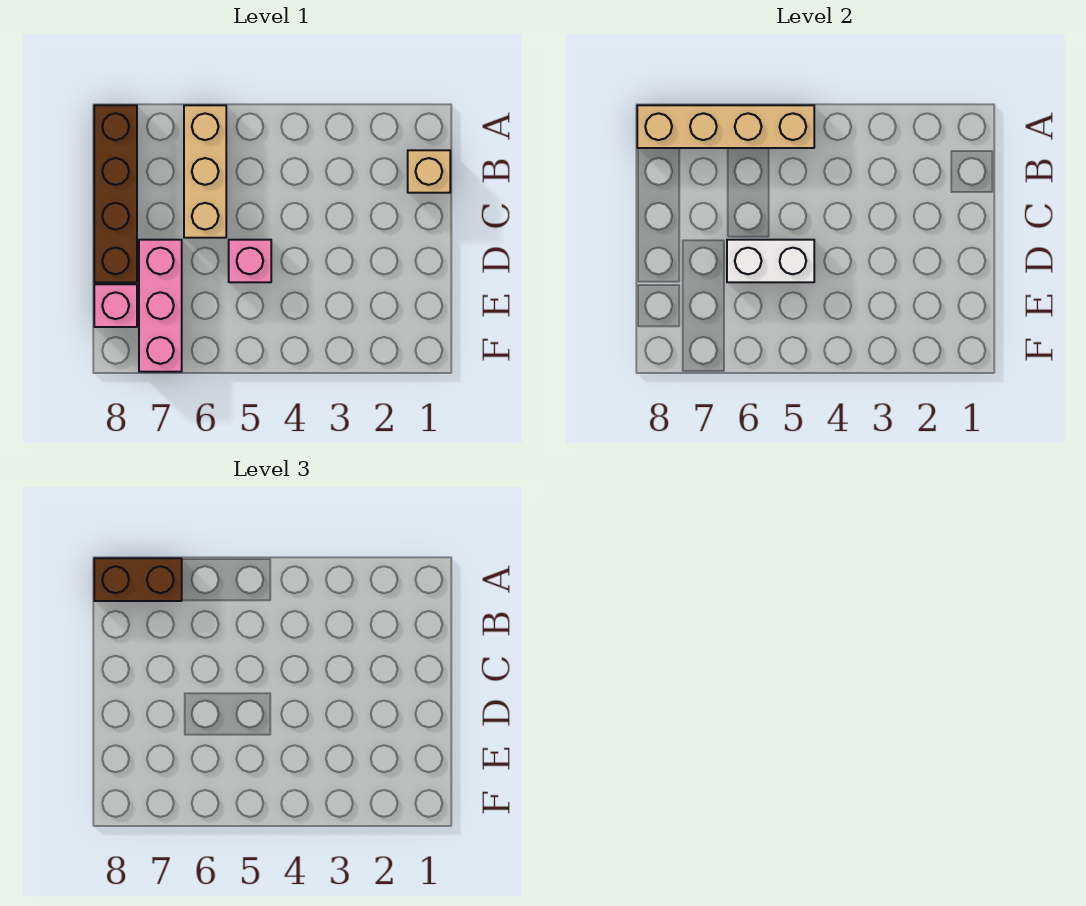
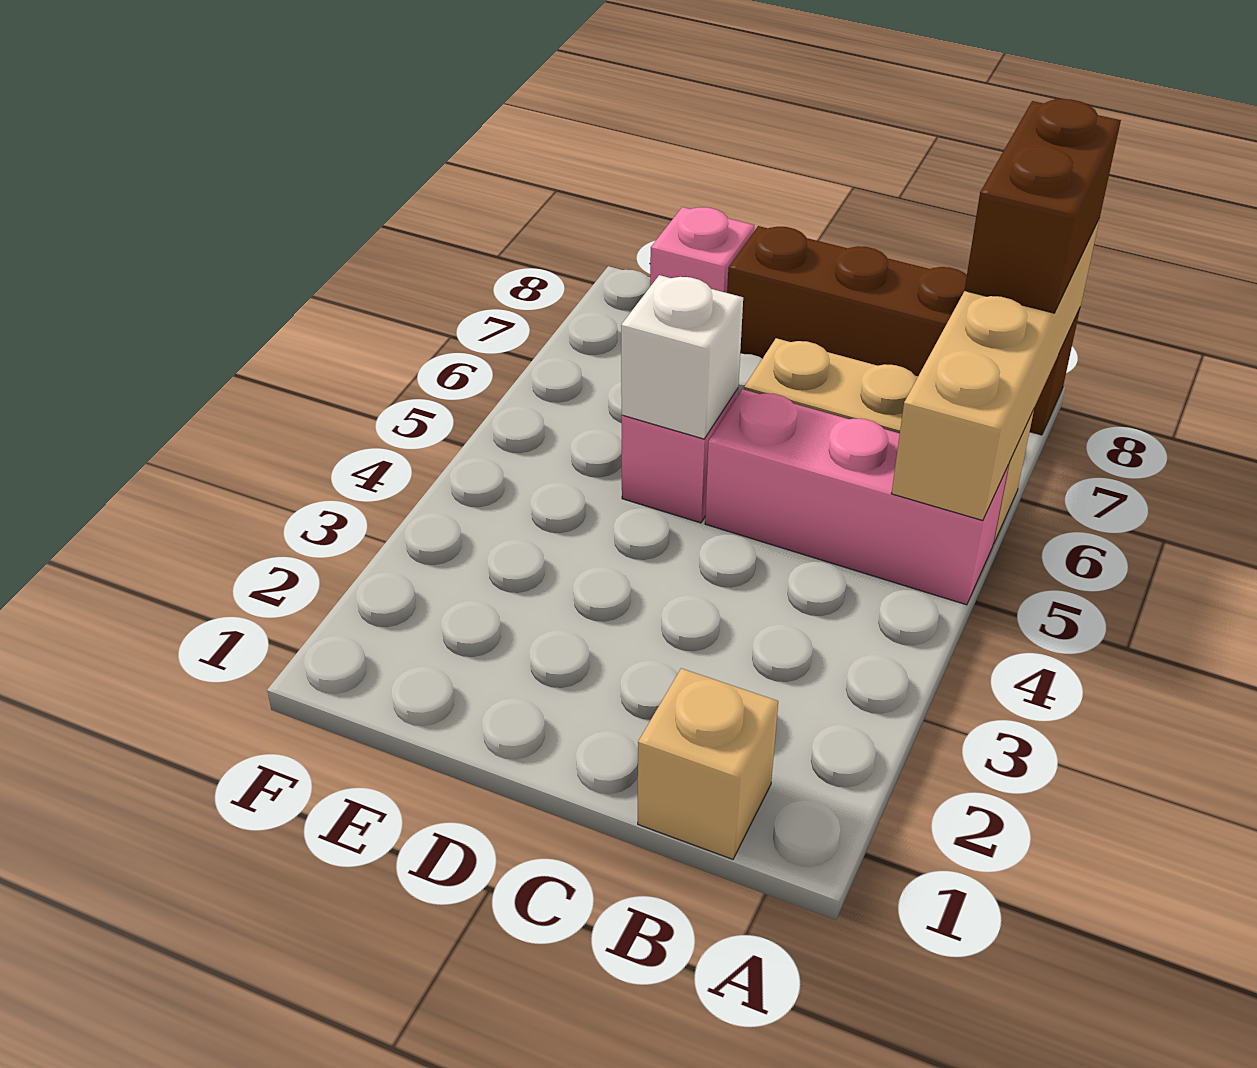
white brick D5:D6 level 2 -> white brick D5 level 2
pink brick D7:F7 level 1 -> pink brick A5:C5 level 1

